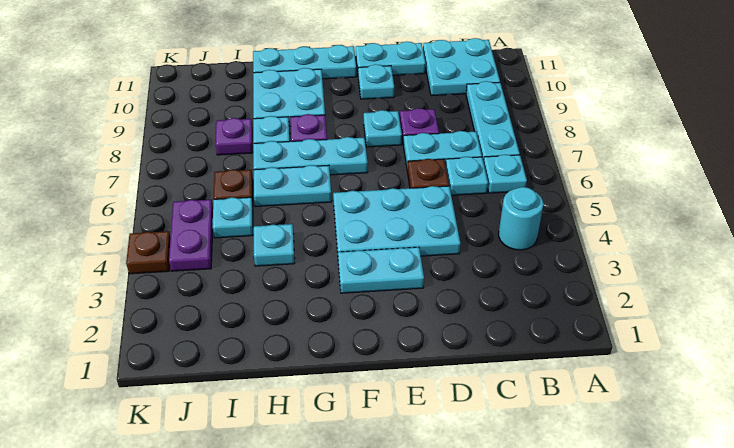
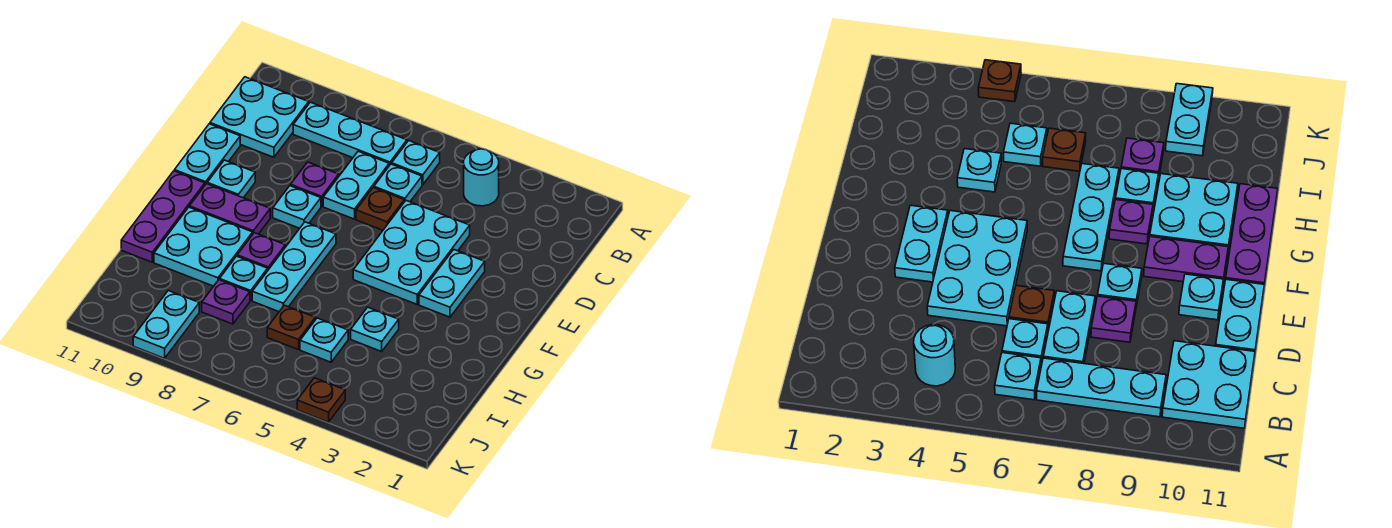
cyan plate F11:H11 level 1 -> purple plate F11:H11 level 1
cyan plate G6:H6 level 1 -> cyan plate J9:K9 level 1
purple plate J4:J5 level 1 -> purple plate F9:F10 level 1

